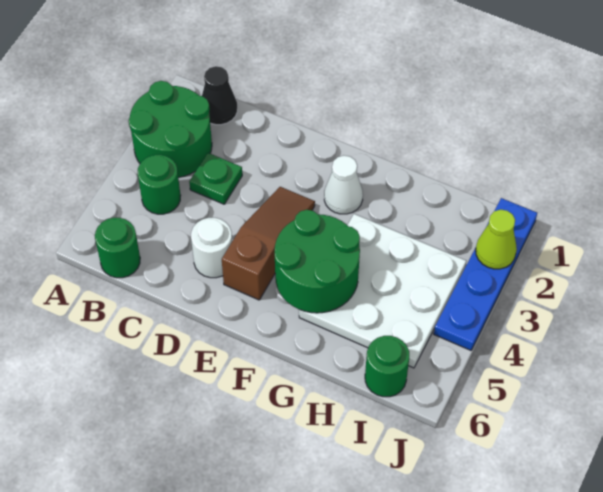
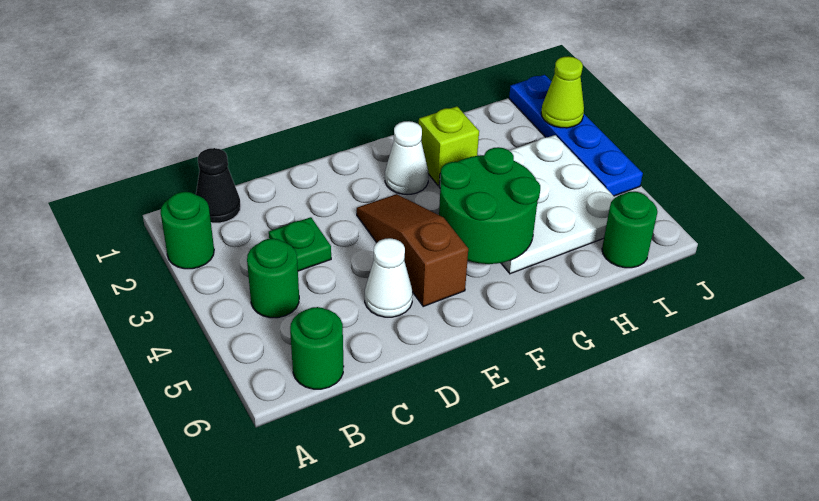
green round brick A2:B3 level 1 -> green round brick A2 level 1
white round brick D5 level 1 -> white cone D5 level 1
none -> lime brick G2 level 1

